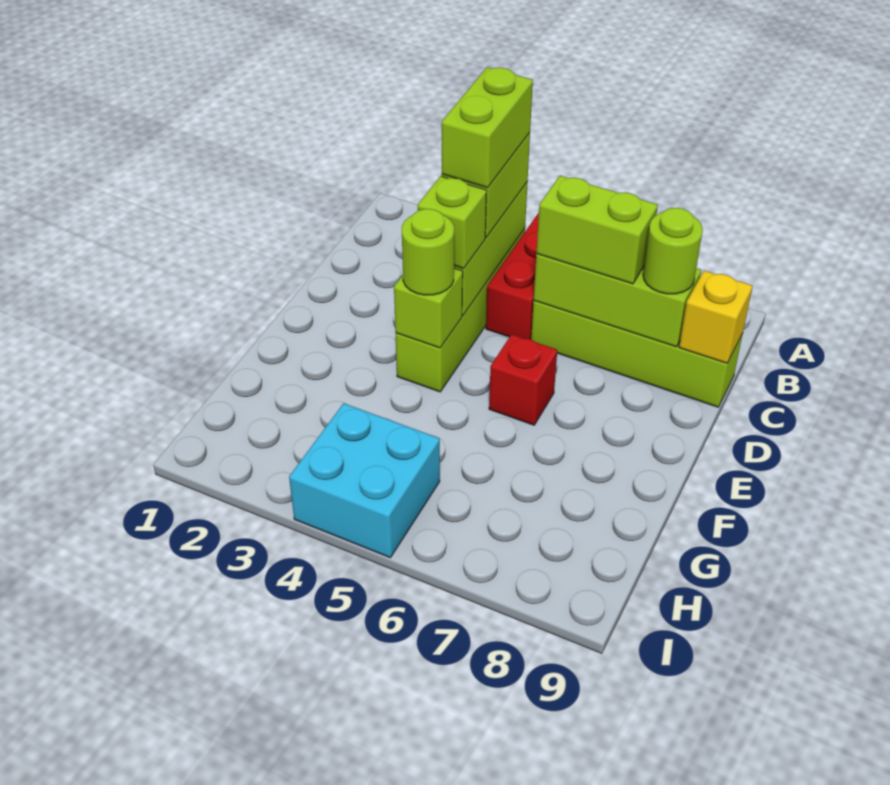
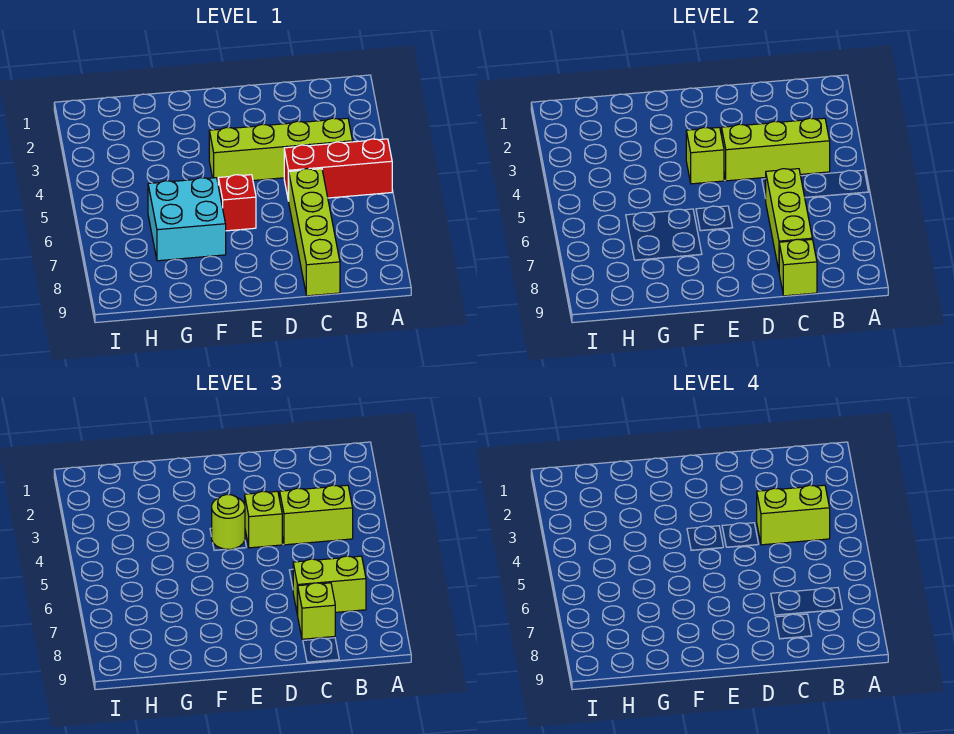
lime brick C6:C7 level 3 -> lime brick B7:C7 level 3
lime round brick C8 level 3 -> lime brick C8 level 3
yellow brick C9 level 2 -> lime brick C9 level 2
cyan brick H4:I5 level 1 -> cyan brick F6:G7 level 1

